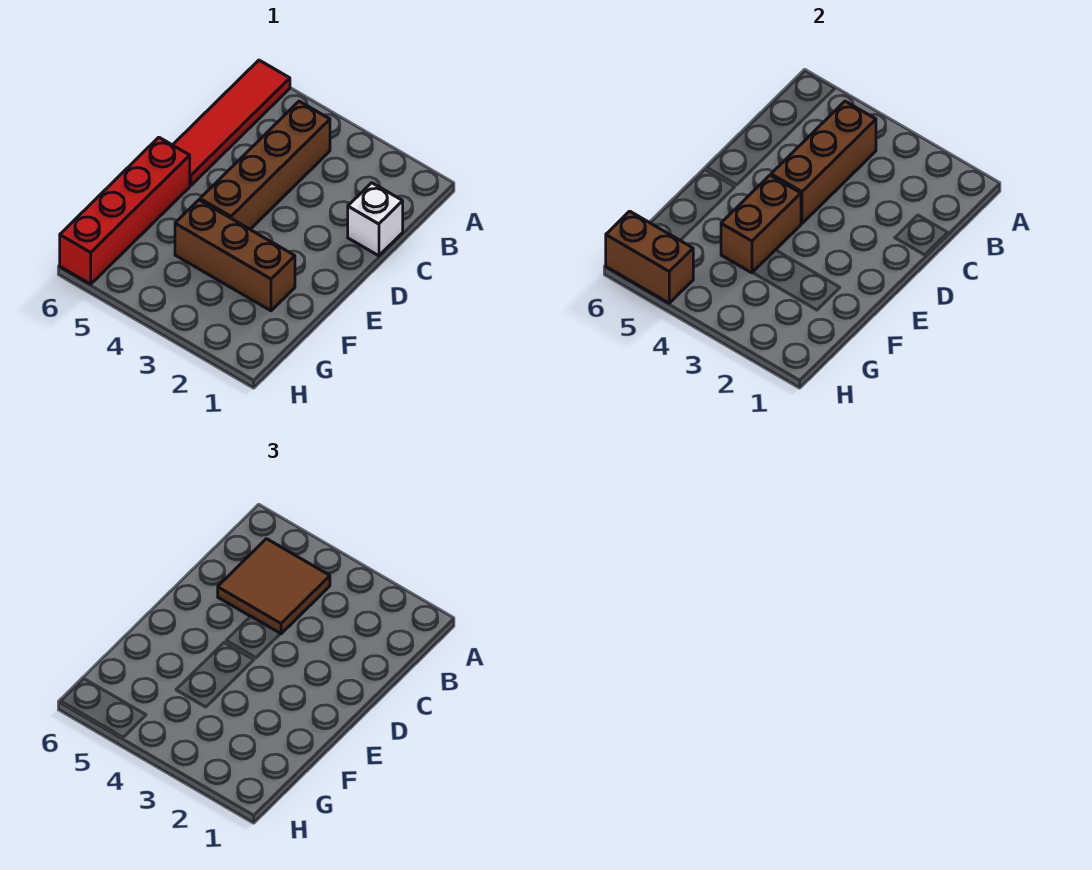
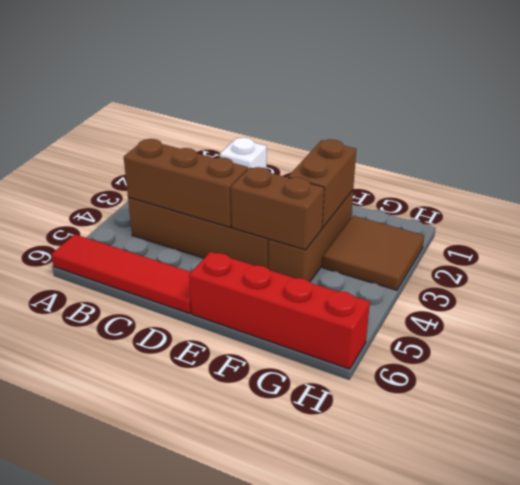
brown tile B4:C5 level 3 -> brown tile G2:H3 level 1
brown brick H5:H6 level 2 -> brown brick F2:F3 level 2

